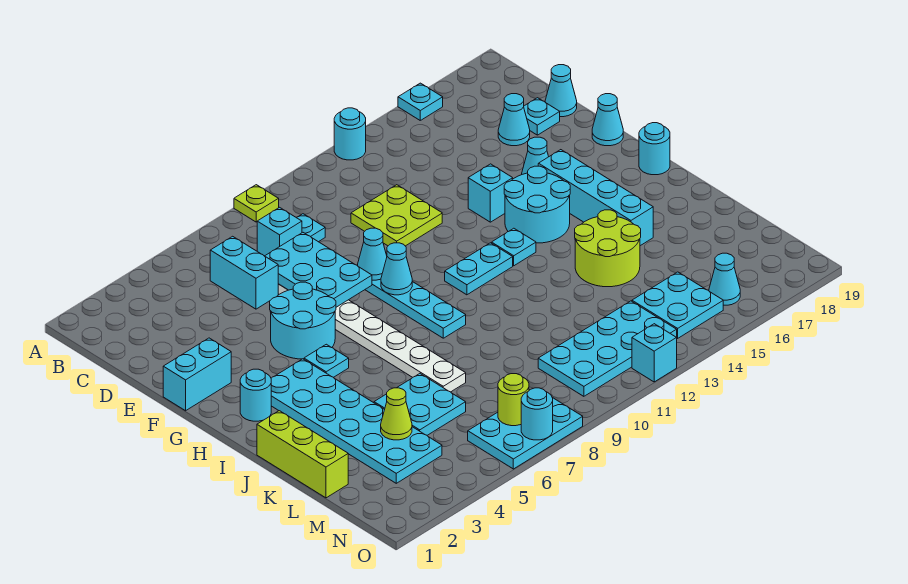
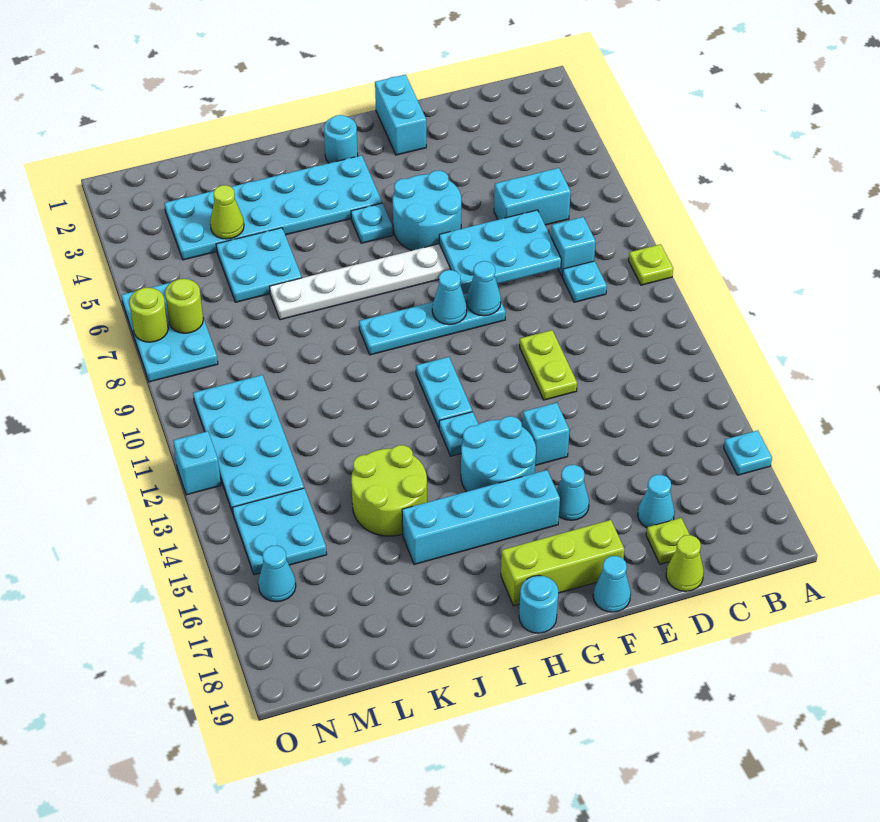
cyan round brick A13 level 1 -> none
lime plate D11:E12 level 1 -> lime plate E11:E12 level 1
cyan plate D18 level 1 -> lime plate D18 level 1
cyan cone D19 level 1 -> lime cone D19 level 1
lime brick J1:L1 level 1 -> lime brick F18:H18 level 1
cyan round brick O7 level 2 -> lime round brick O7 level 2

